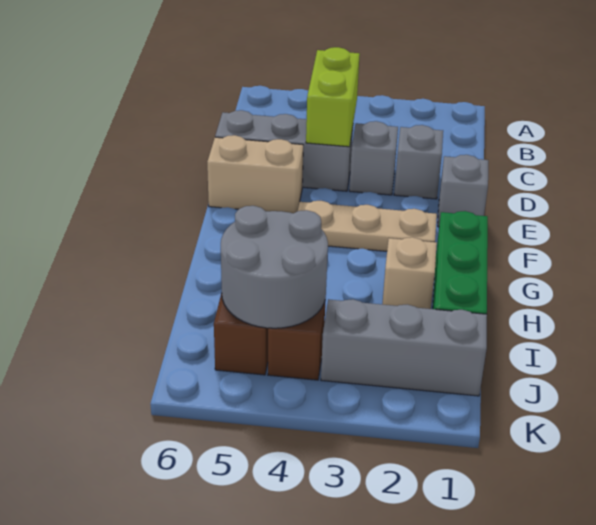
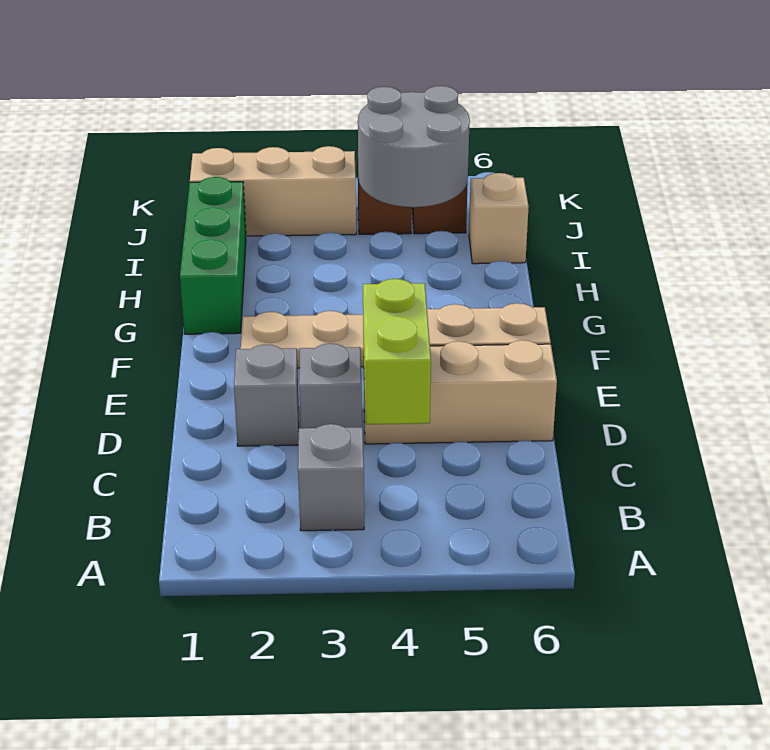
grey brick D4:D6 level 1 -> tan brick D4:D6 level 1
grey brick E1 level 1 -> grey brick B3 level 1
tan brick H2 level 1 -> tan brick I6 level 1
grey brick J1:J3 level 1 -> tan brick J1:J3 level 1

